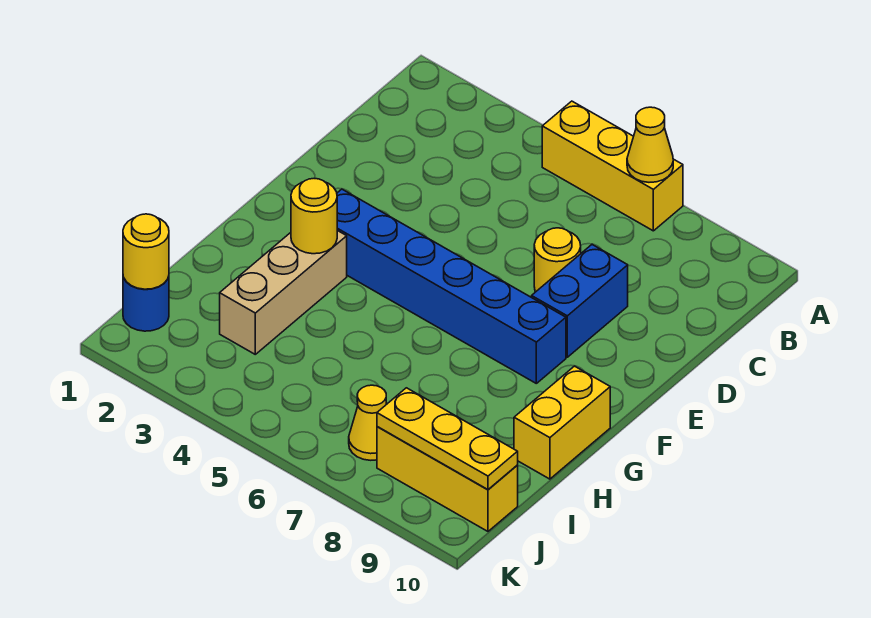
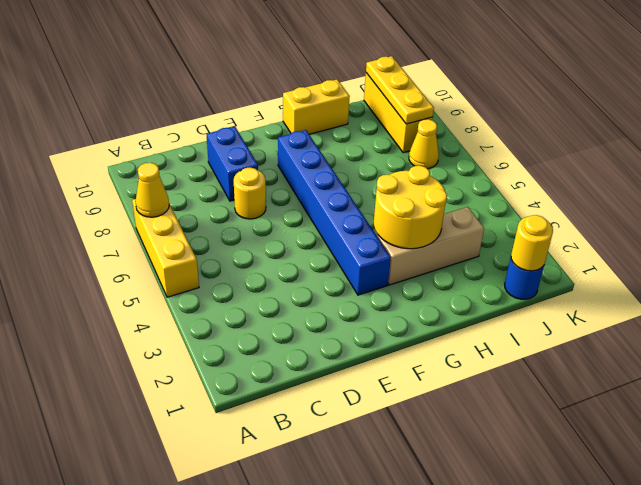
blue brick D8:E8 level 1 -> blue brick D8:D9 level 1
yellow round brick G3 level 2 -> yellow round brick G3:H4 level 2

